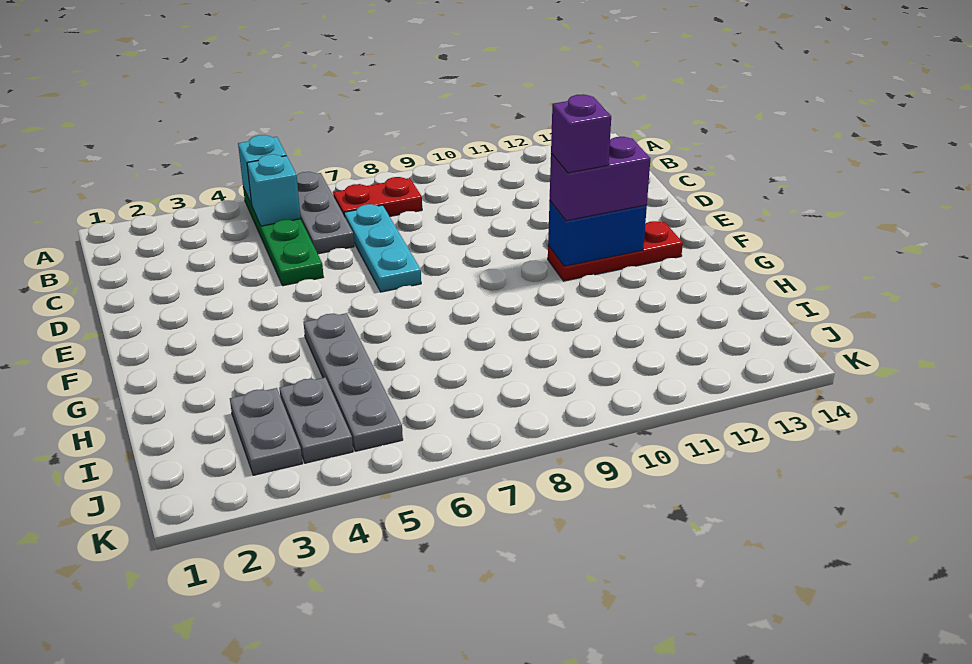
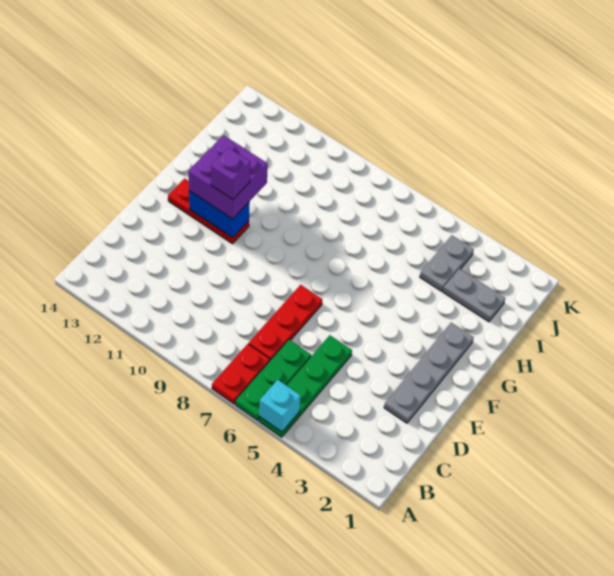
grey plate A6:C6 level 1 -> green plate A6:C6 level 1
cyan brick B5 level 2 -> none
red plate B7:B8 level 1 -> red plate A7:B7 level 1
cyan plate C7:E7 level 1 -> red plate C7:E7 level 1
purple brick F11:F12 level 3 -> purple brick F11:G12 level 3
grey plate G5:J5 level 1 -> grey plate D2:G2 level 1
grey plate I3:J3 level 1 -> grey plate I2:I3 level 1

